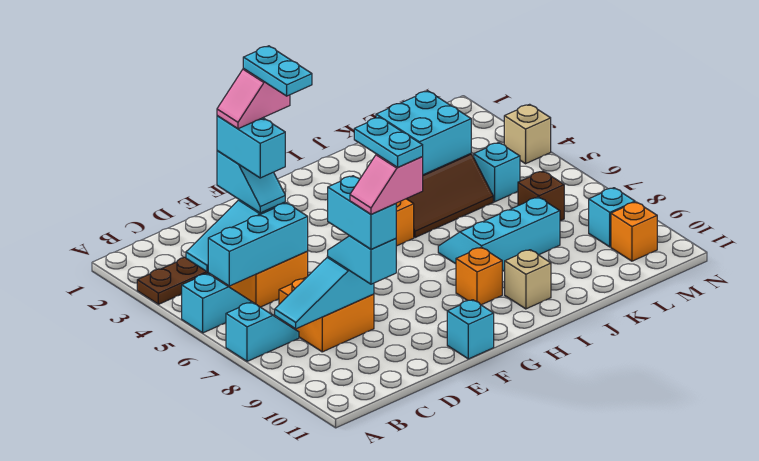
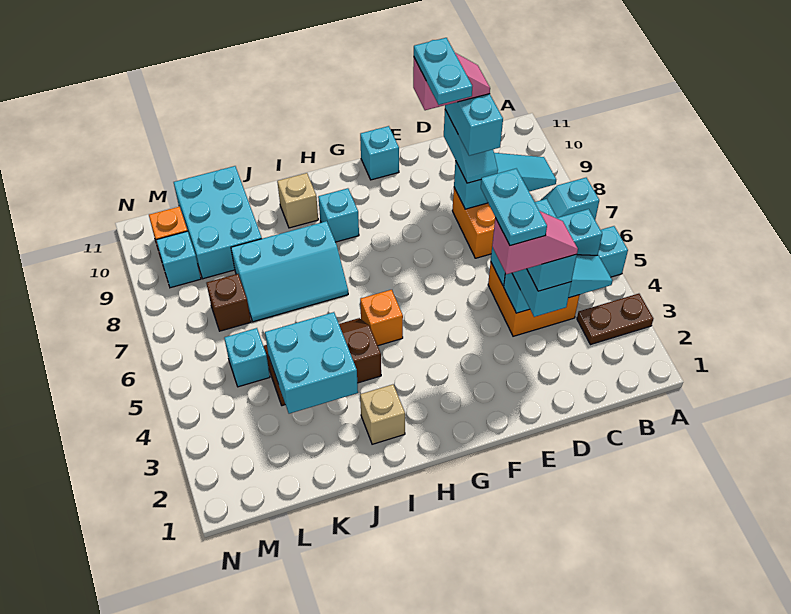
orange brick H9 level 1 -> cyan brick H9 level 1
none -> cyan brick K9:L11 level 1
tan brick N4 level 1 -> tan brick I2 level 1

